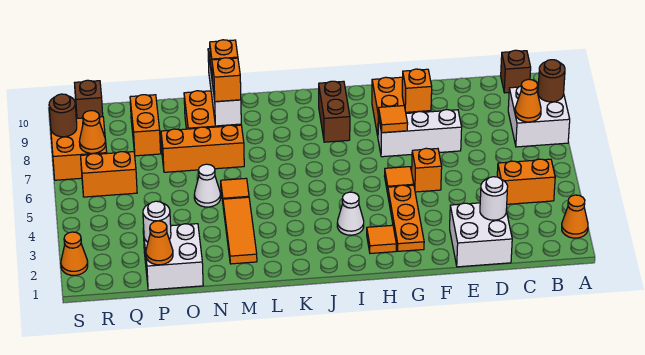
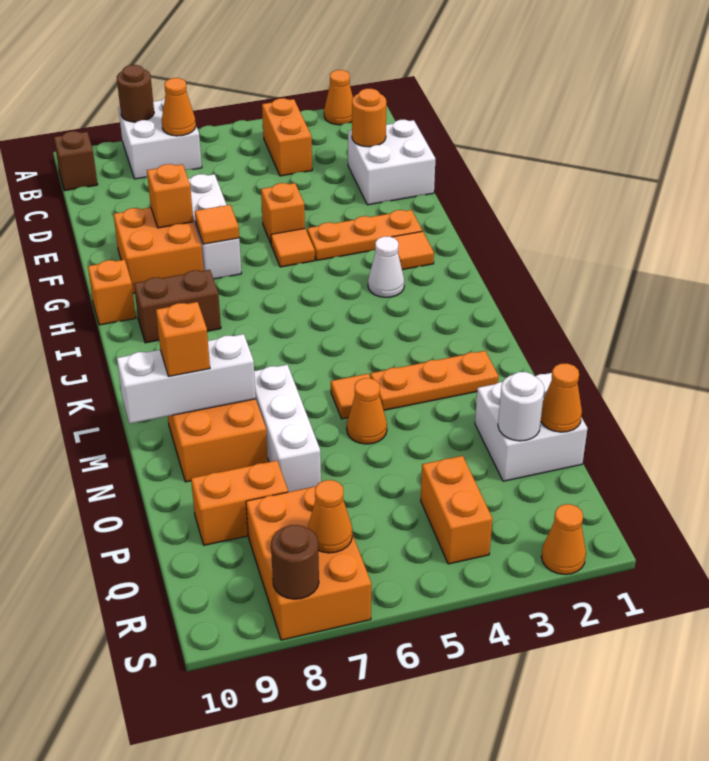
white round brick D2 level 2 -> orange round brick D2 level 2
orange tile M2:M4 level 1 -> orange plate M2:M4 level 1
orange brick M7:O7 level 1 -> white brick M7:O7 level 1
orange brick M8 level 3 -> orange brick H10 level 1
white cone N5 level 1 -> orange cone N5 level 1
orange brick Q6:R6 level 1 -> orange brick Q4:R4 level 1
orange brick R7:S8 level 1 -> orange brick Q7:S8 level 1
brown brick R10 level 1 -> none

